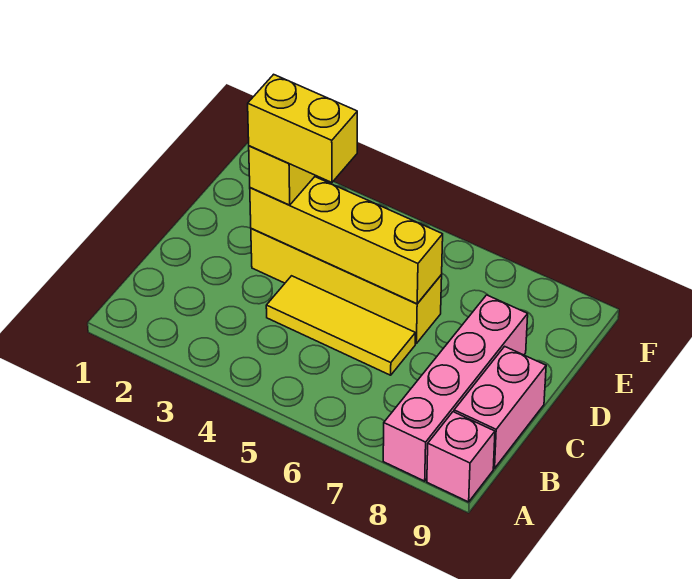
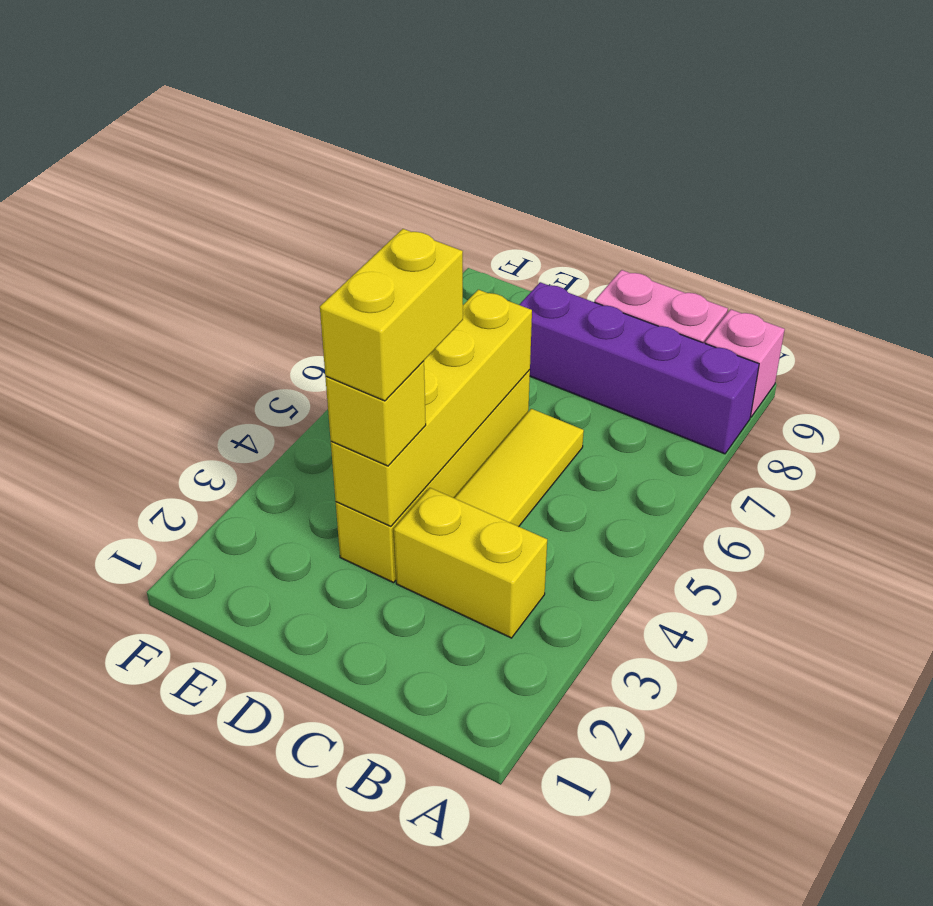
pink brick A8:D8 level 1 -> purple brick A8:D8 level 1
none -> yellow brick B3:C3 level 1

